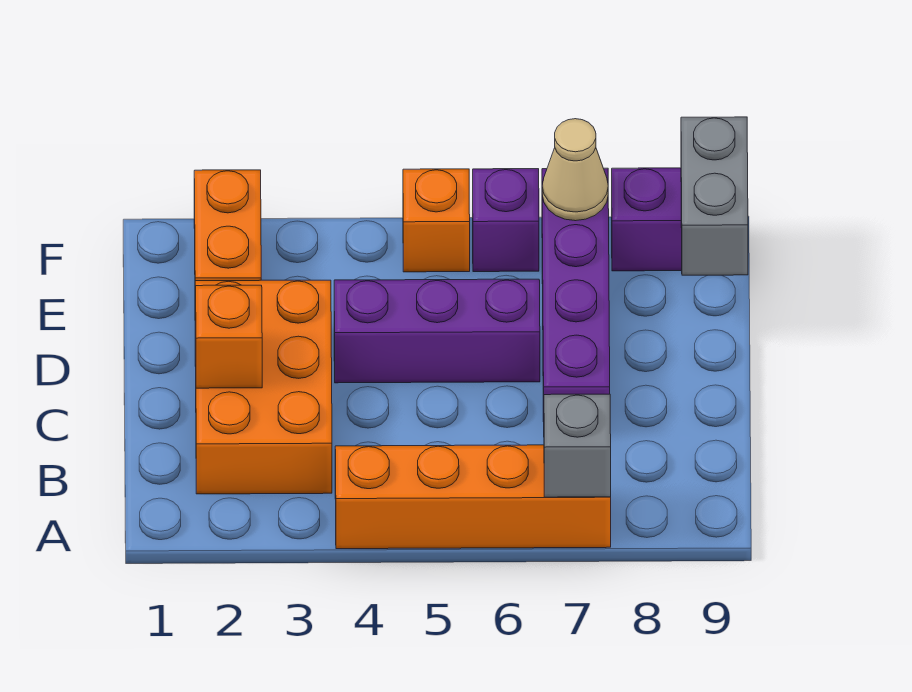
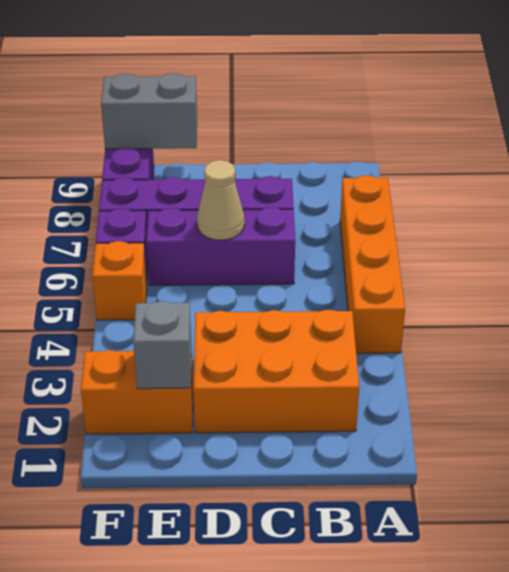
grey brick A7 level 2 -> grey brick E2 level 2
orange brick C2 level 2 -> none
purple brick D4:D6 level 1 -> purple brick C6:E6 level 1
tan cone F7 level 2 -> tan cone D6 level 2

